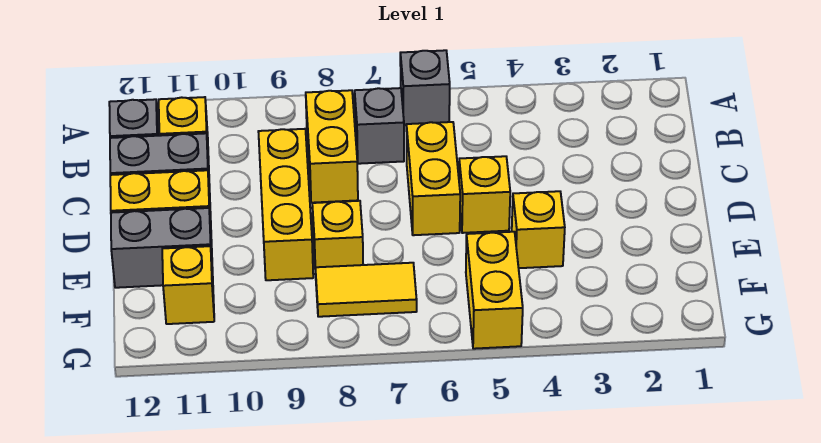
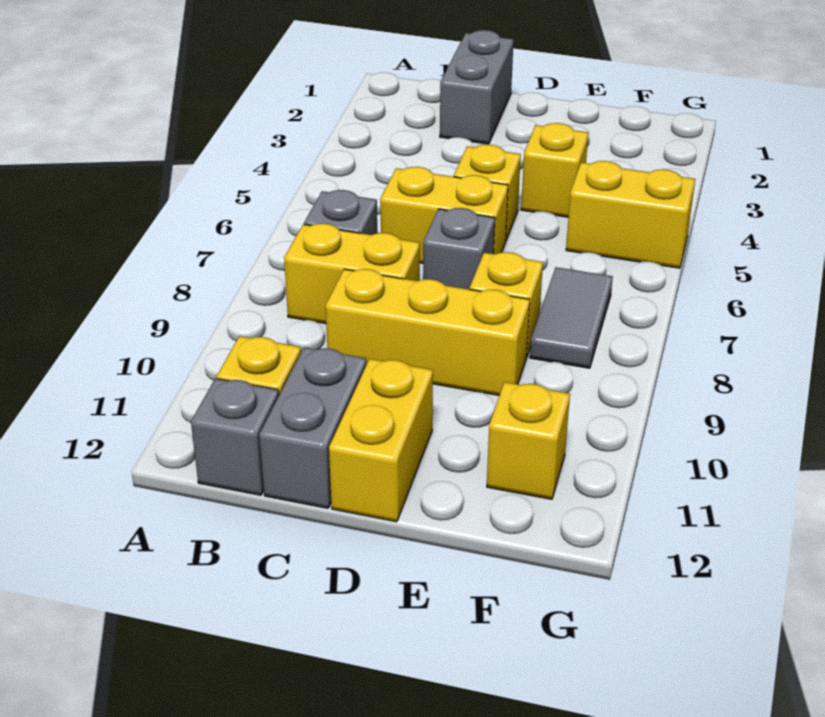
grey brick A6 level 1 -> grey brick D7 level 1
grey brick E11:E12 level 1 -> grey brick C1:C2 level 1
yellow tile F7:F8 level 1 -> grey tile F7:F8 level 1

